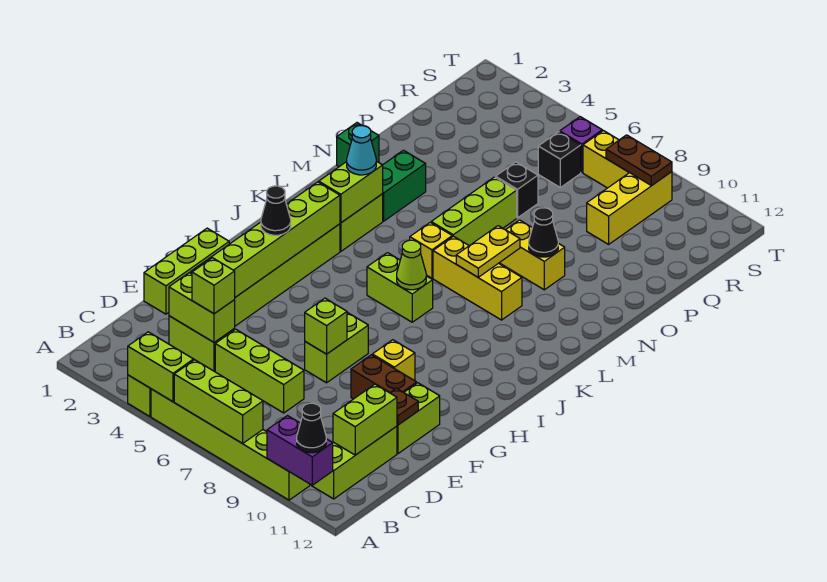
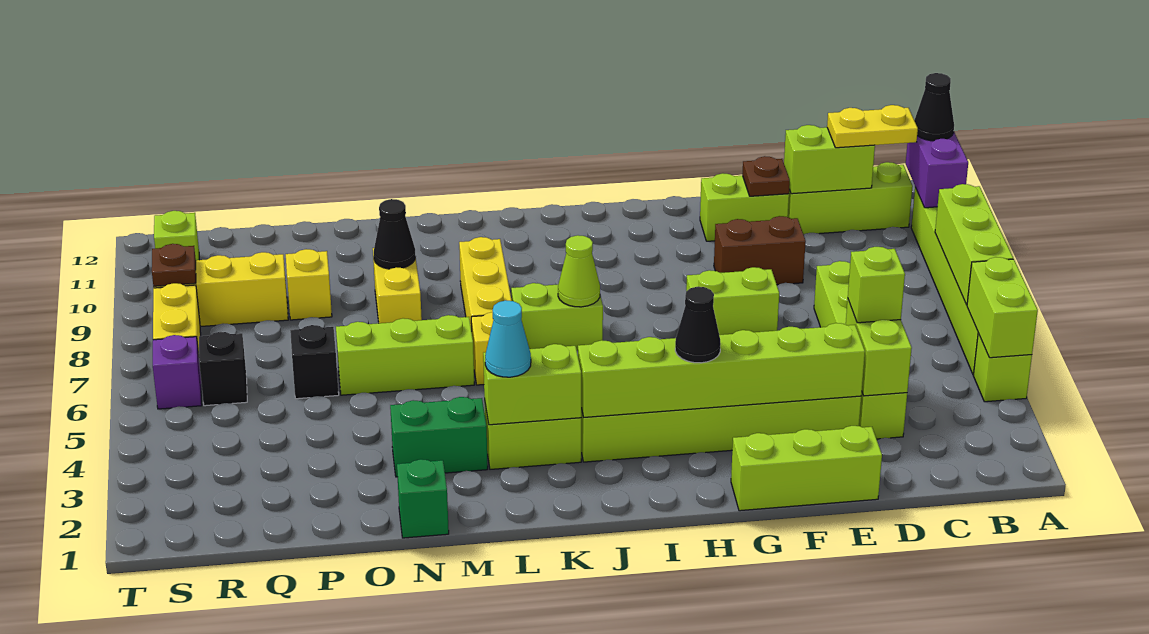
lime brick F7 level 2 -> lime brick S11 level 1
brown brick F9:F10 level 1 -> brown brick E9:F9 level 1
yellow brick G9 level 1 -> yellow brick P9 level 1
lime brick J6:J7 level 1 -> lime brick J7:K7 level 1
yellow plate L8:M8 level 2 -> yellow plate B11:C11 level 3
brown plate S8:S9 level 2 -> brown plate S9 level 2

